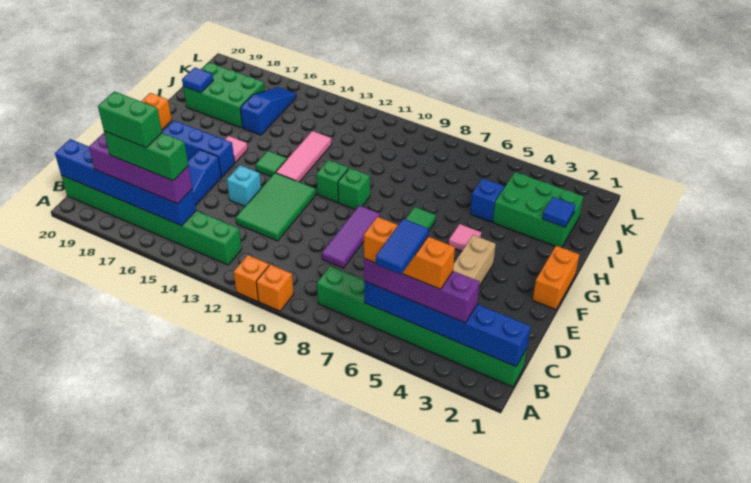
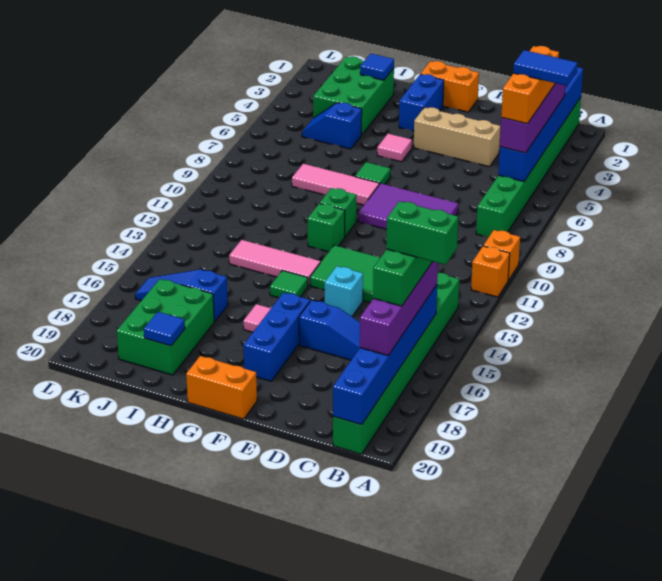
green brick B16:B17 level 5 -> green brick A16:B16 level 5
purple tile D9:F9 level 1 -> purple tile D8:F9 level 1
none -> blue brick G2:G3 level 1
none -> pink tile G8:I8 level 1

